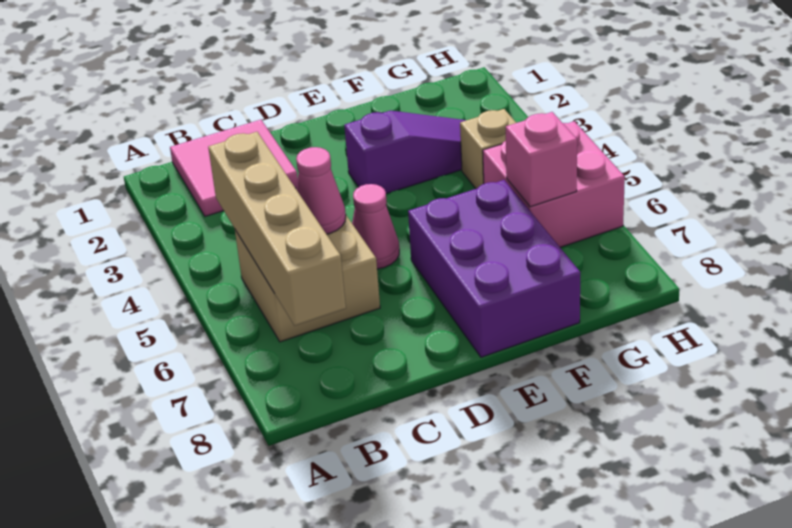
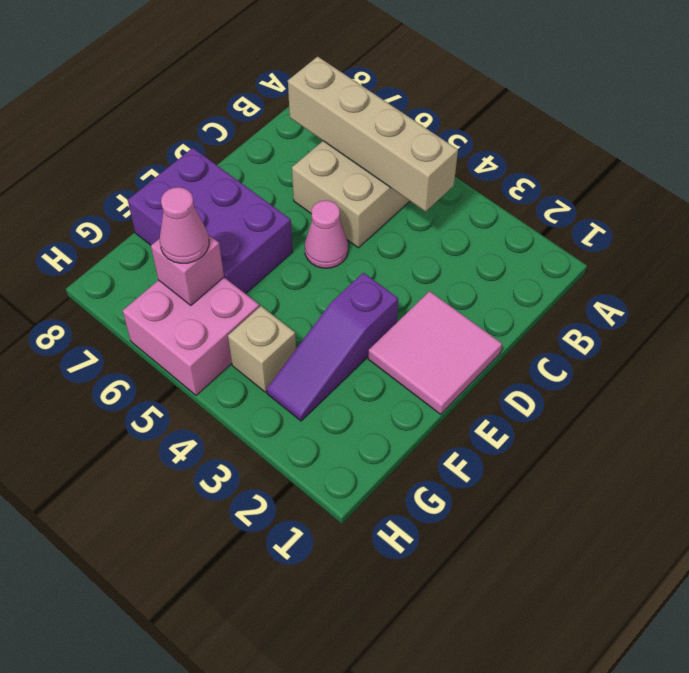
pink tile B1:C2 level 1 -> pink tile D1:E2 level 1
pink cone C5 level 2 -> pink cone G6 level 3

